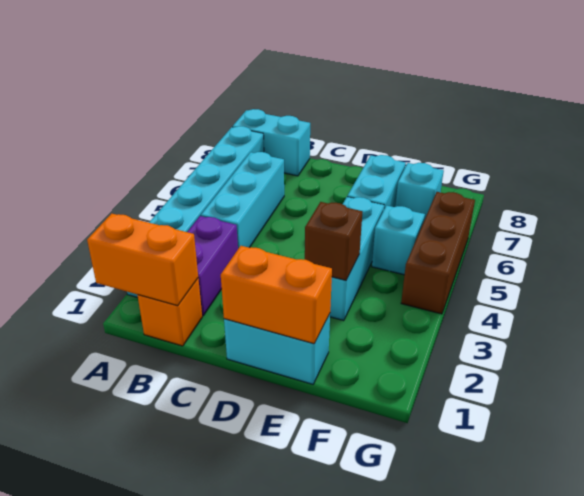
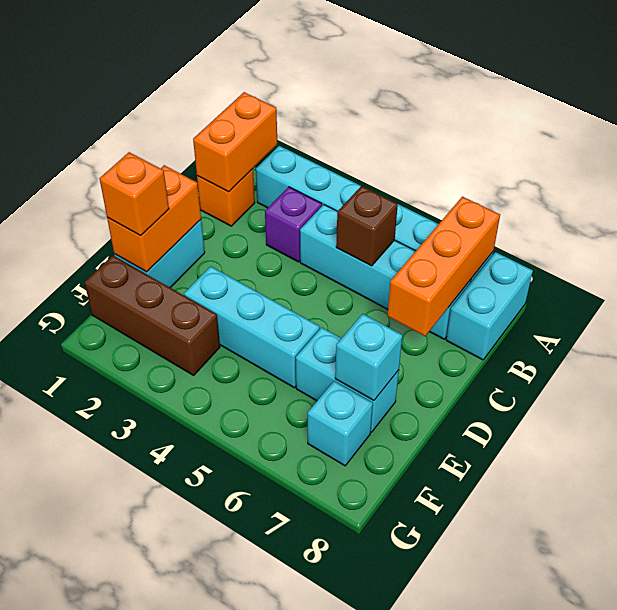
none -> orange brick A7:C7 level 2
purple brick B2:B3 level 1 -> purple brick B3 level 1
cyan brick B4:B6 level 1 -> cyan brick B4:B7 level 1
none -> orange brick E1 level 3
brown brick E3 level 2 -> brown brick B5 level 2
cyan brick F5 level 1 -> cyan brick E7 level 2
brown brick G4:G6 level 1 -> brown brick F1:F3 level 1

